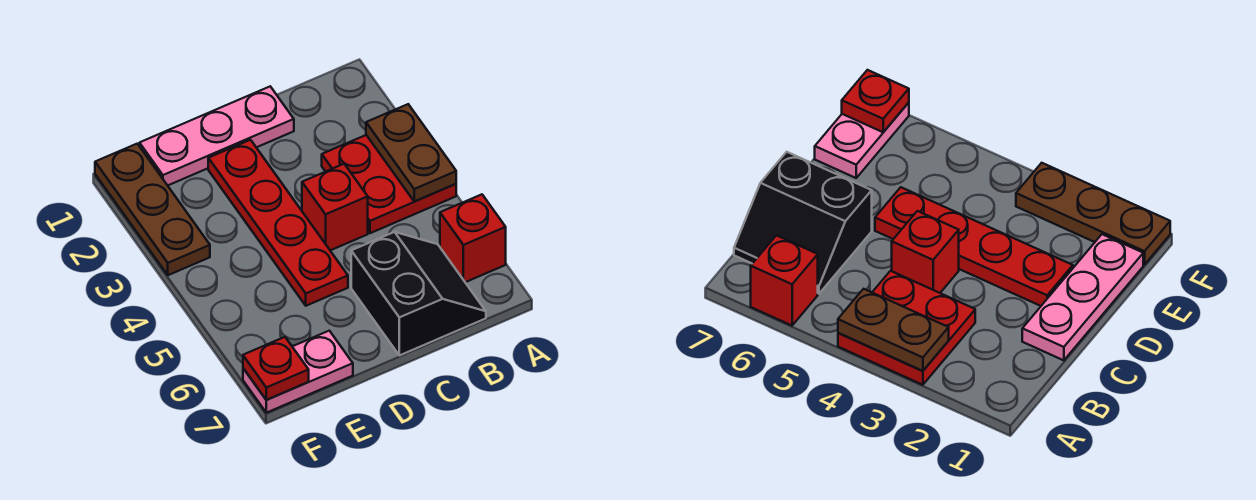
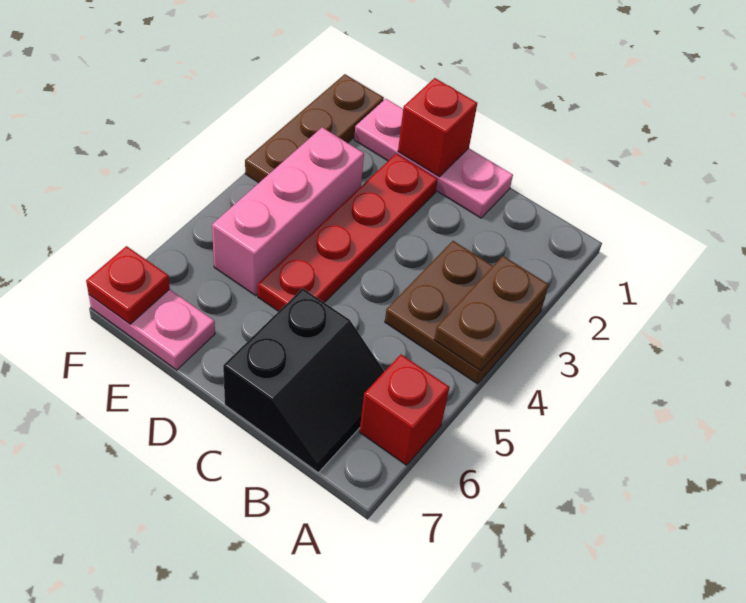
red plate A3:B4 level 1 -> brown plate A3:B4 level 1
red brick C4 level 1 -> red brick D1 level 2
none -> pink brick E3:E5 level 1

